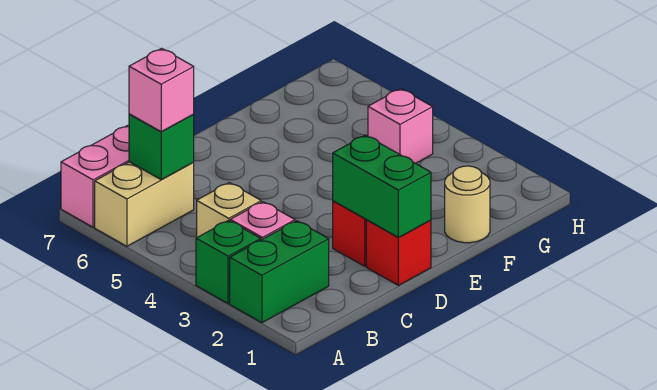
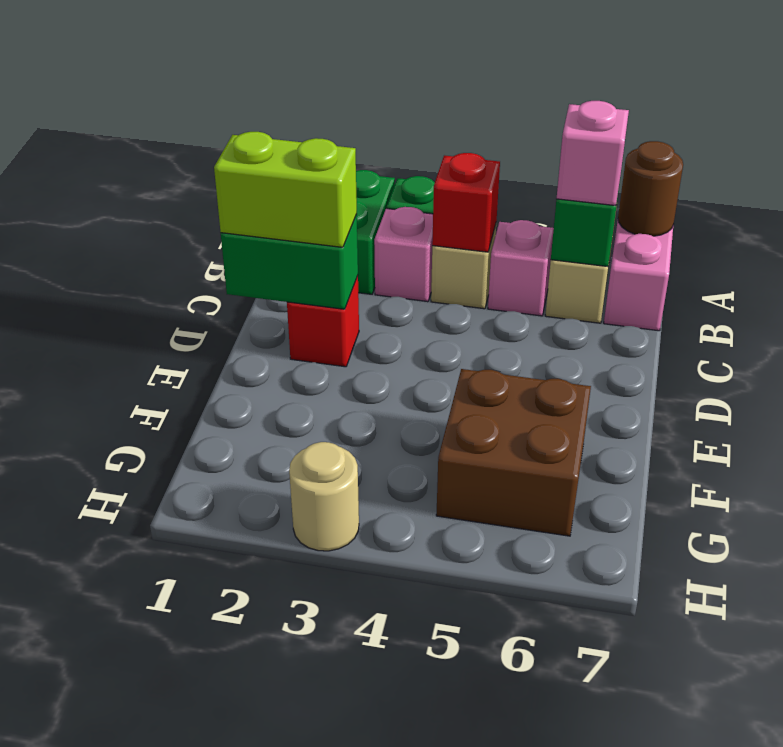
none -> brown round brick A7 level 2
red brick D1 level 1 -> red brick B4 level 2
none -> lime brick D1:D2 level 3
tan round brick F1 level 1 -> tan round brick H3 level 1
none -> brown brick F5:G6 level 1
pink brick G4 level 1 -> pink brick B5 level 1

